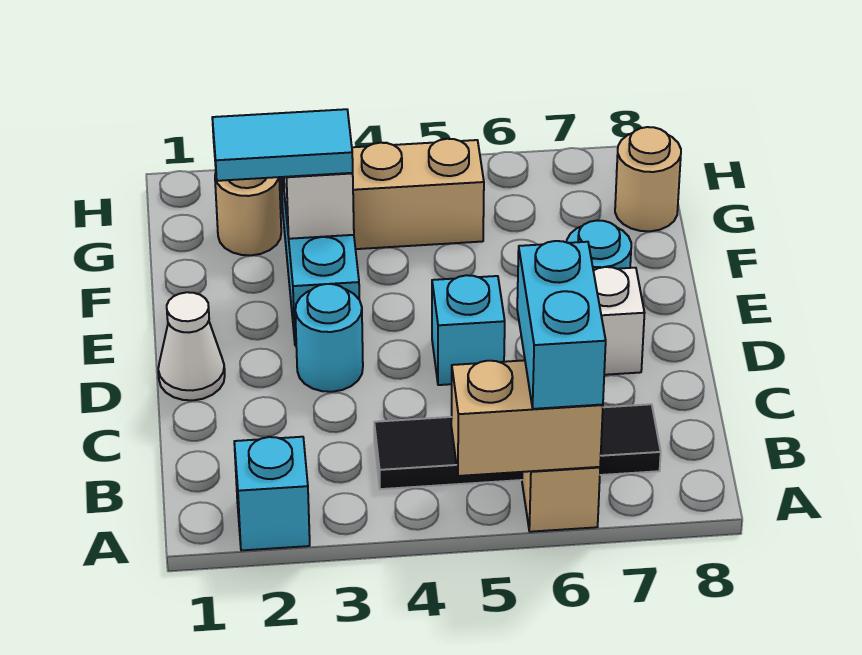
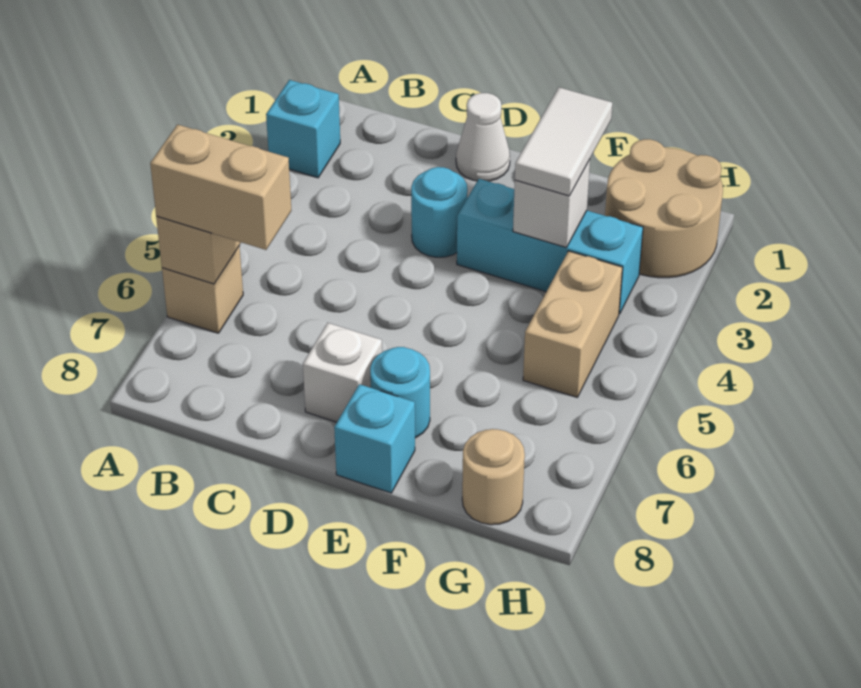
cyan brick A6:B6 level 3 -> tan brick A6:B6 level 3
black tile B4:B7 level 1 -> none
cyan brick D5 level 1 -> cyan brick E8 level 1
cyan tile F2:F3 level 3 -> white tile F2:F3 level 3
tan round brick G2 level 1 -> tan round brick G1:H2 level 1

